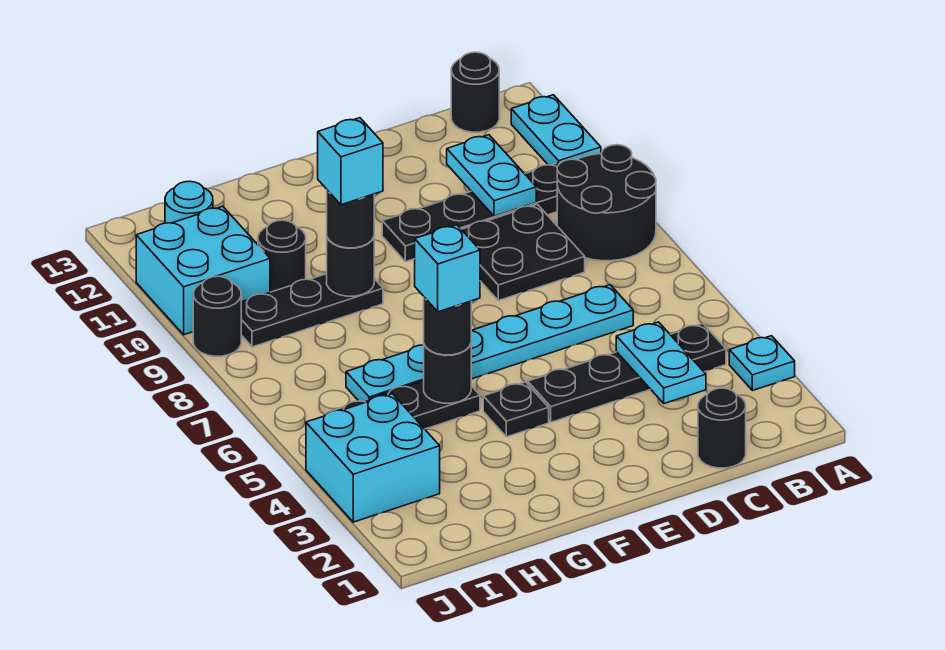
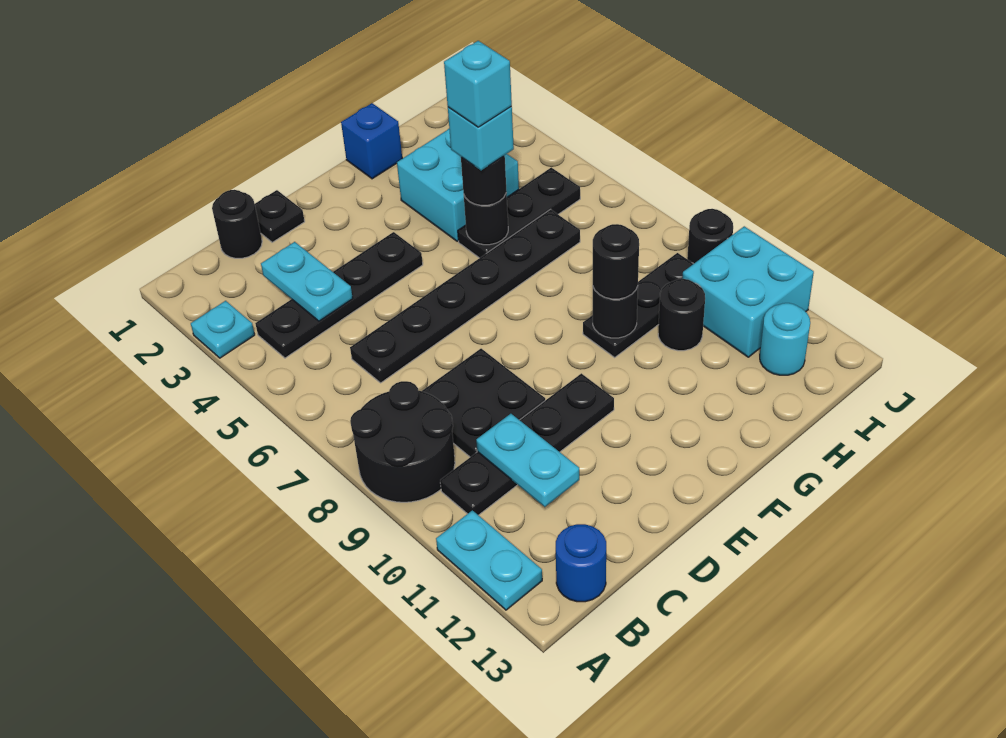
black round brick B13 level 1 -> blue round brick B13 level 1
cyan plate C6:H6 level 1 -> black plate C6:H6 level 1
black plate F4 level 1 -> black plate D1 level 1
none -> blue brick G1 level 1
cyan brick G9 level 4 -> cyan brick G5 level 5
cyan brick I3:J4 level 1 -> cyan brick G3:H4 level 1

